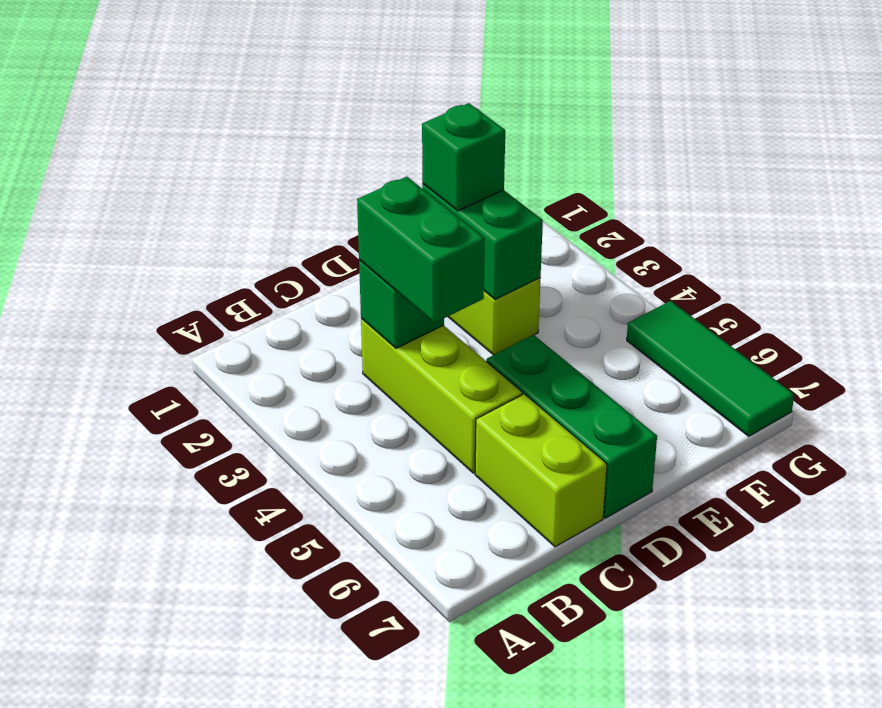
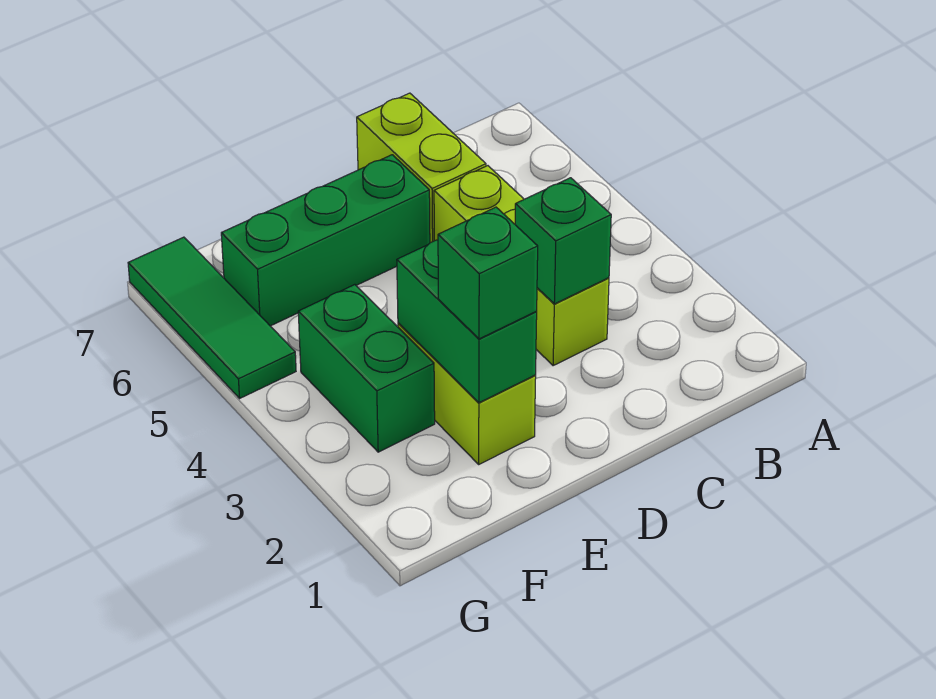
green brick C3:C4 level 3 -> green brick F3:F4 level 1
green brick D5:D7 level 1 -> green brick D6:F6 level 1

